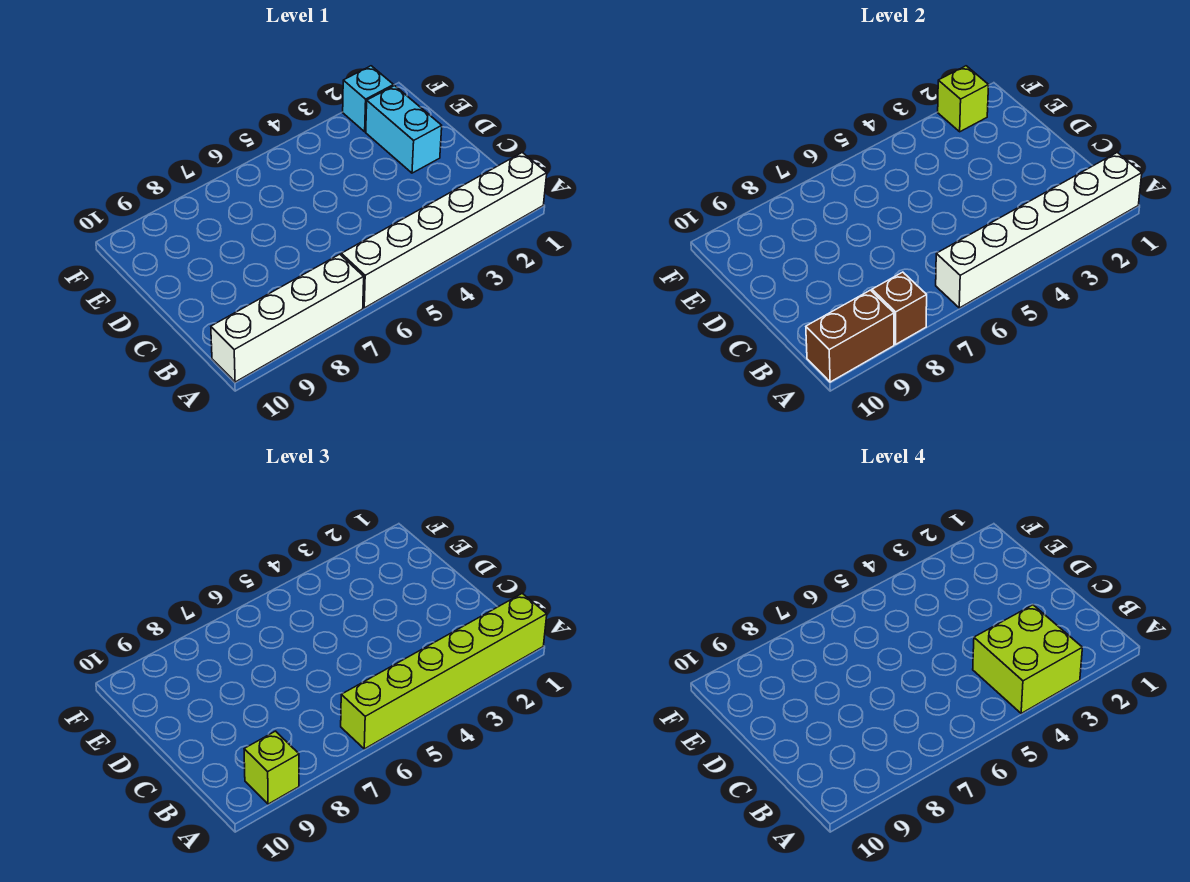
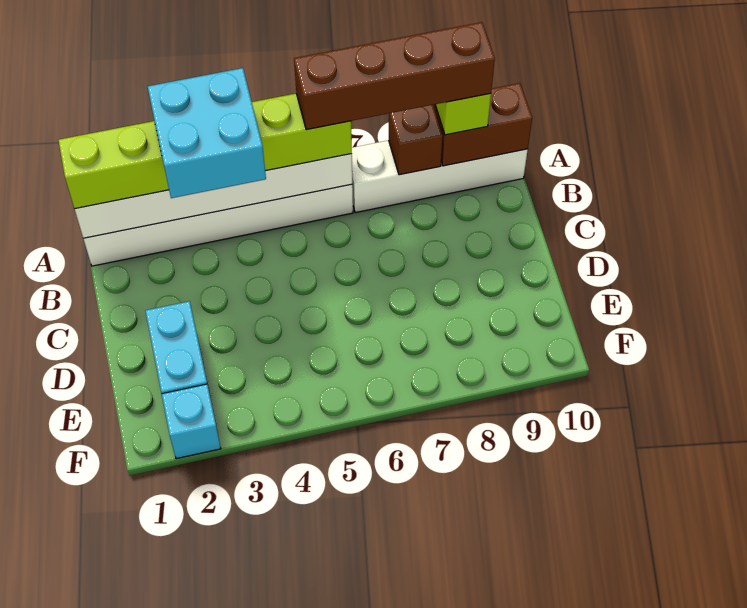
lime brick A3:B4 level 4 -> cyan brick A3:B4 level 4
none -> brown brick A6:A9 level 4
lime brick F2 level 2 -> none

